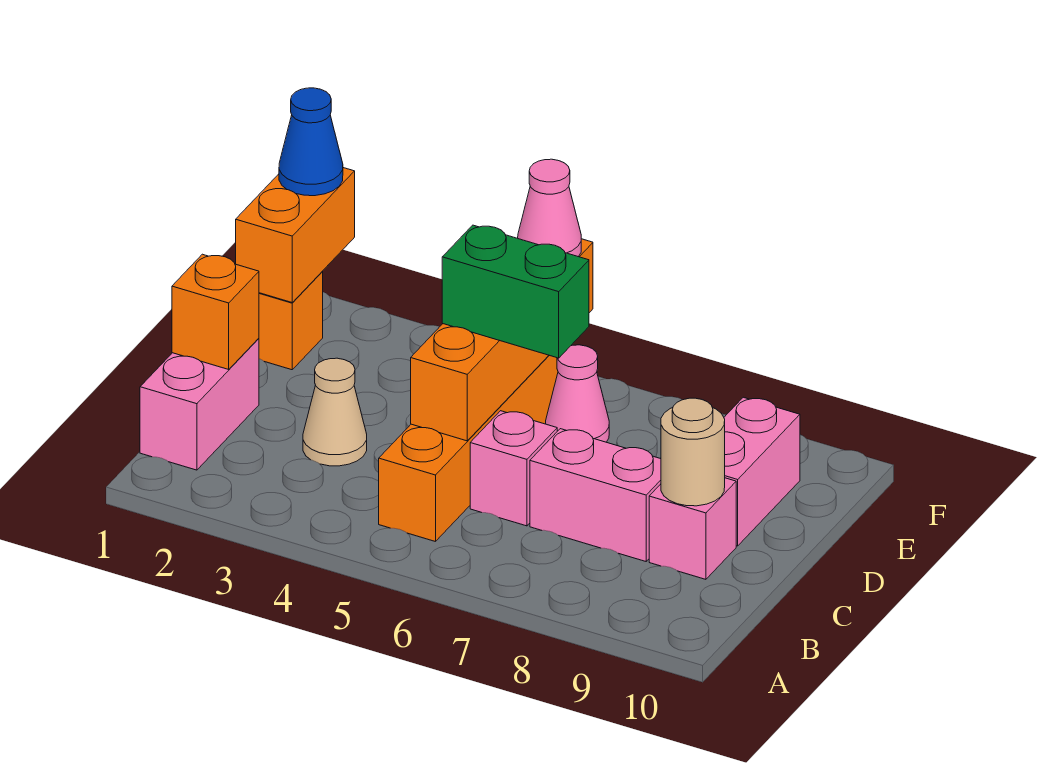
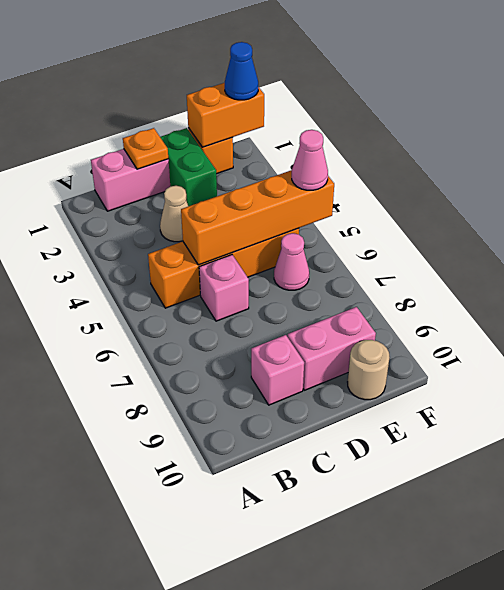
orange brick C1 level 2 -> orange plate C1 level 2
pink brick C7:C8 level 1 -> none
tan round brick C9 level 2 -> tan round brick E10 level 1
green brick D5:D6 level 3 -> green brick D1:D2 level 1

